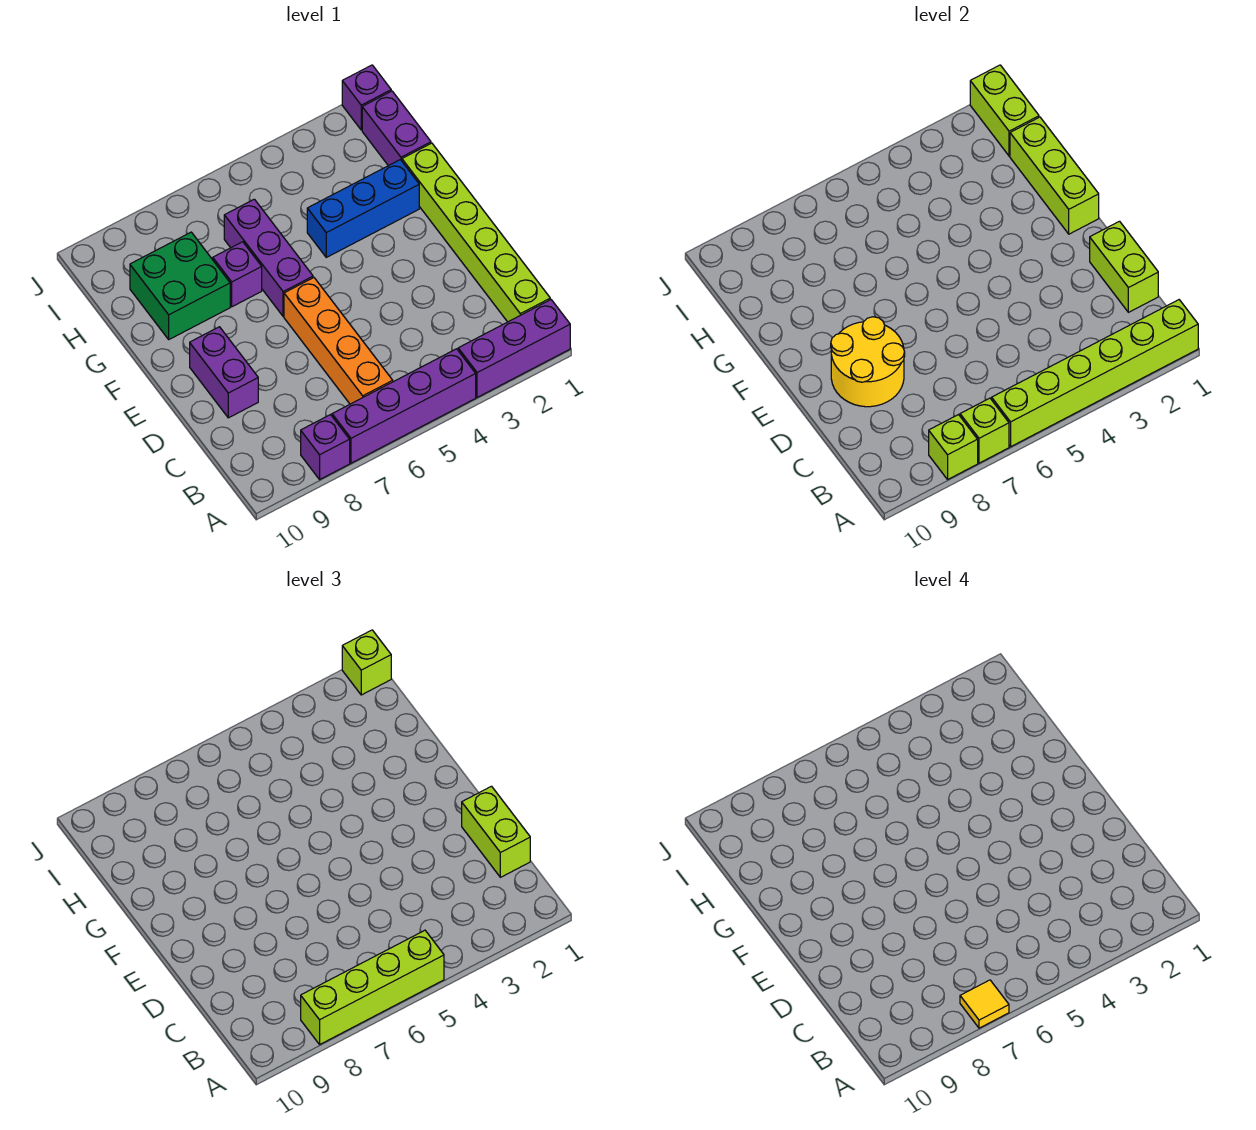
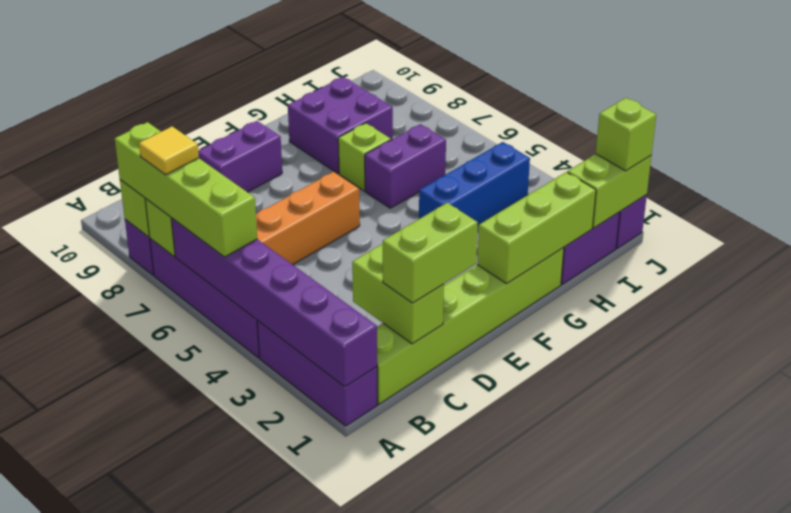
lime brick A1:A6 level 2 -> purple brick A1:A6 level 2
lime brick C1:D1 level 2 -> lime brick C1:C2 level 2
yellow round brick D8:E9 level 2 -> none
purple brick F6:H6 level 1 -> purple brick G6:H6 level 1
blue brick G2:G4 level 1 -> blue brick G4:I4 level 1
purple brick G7 level 1 -> lime brick G7 level 1
green brick G8:H9 level 1 -> purple brick G8:H9 level 1

